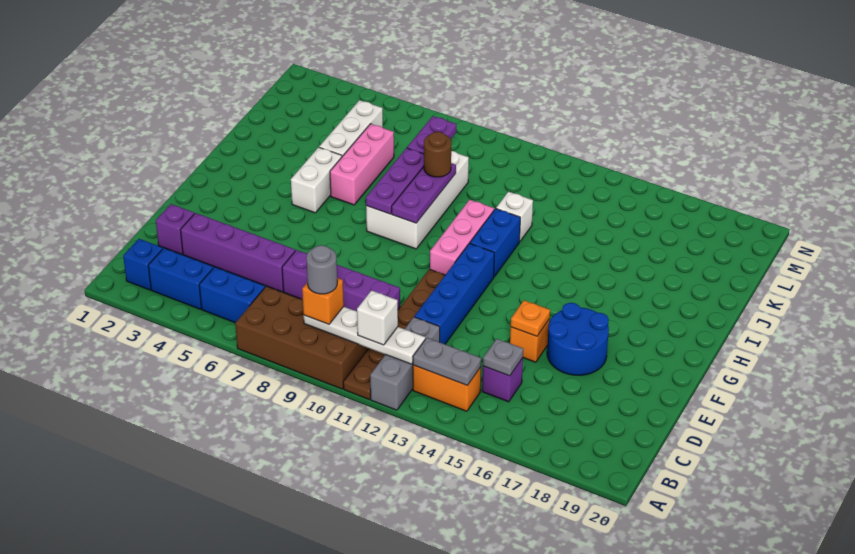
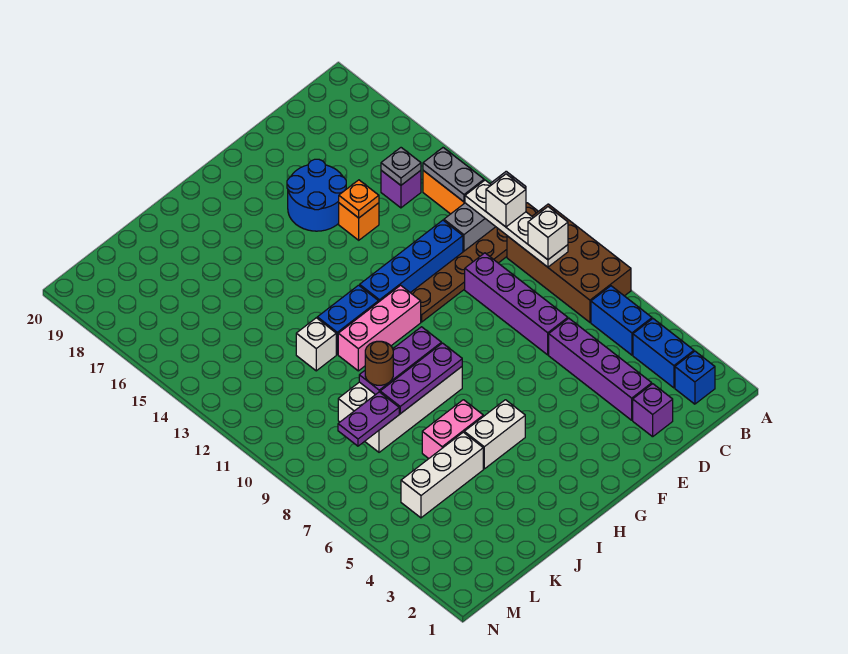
orange brick B9 level 3 -> white brick B9 level 3
grey round brick B9 level 4 -> none
pink brick I6:K6 level 1 -> pink brick I6:J6 level 1

